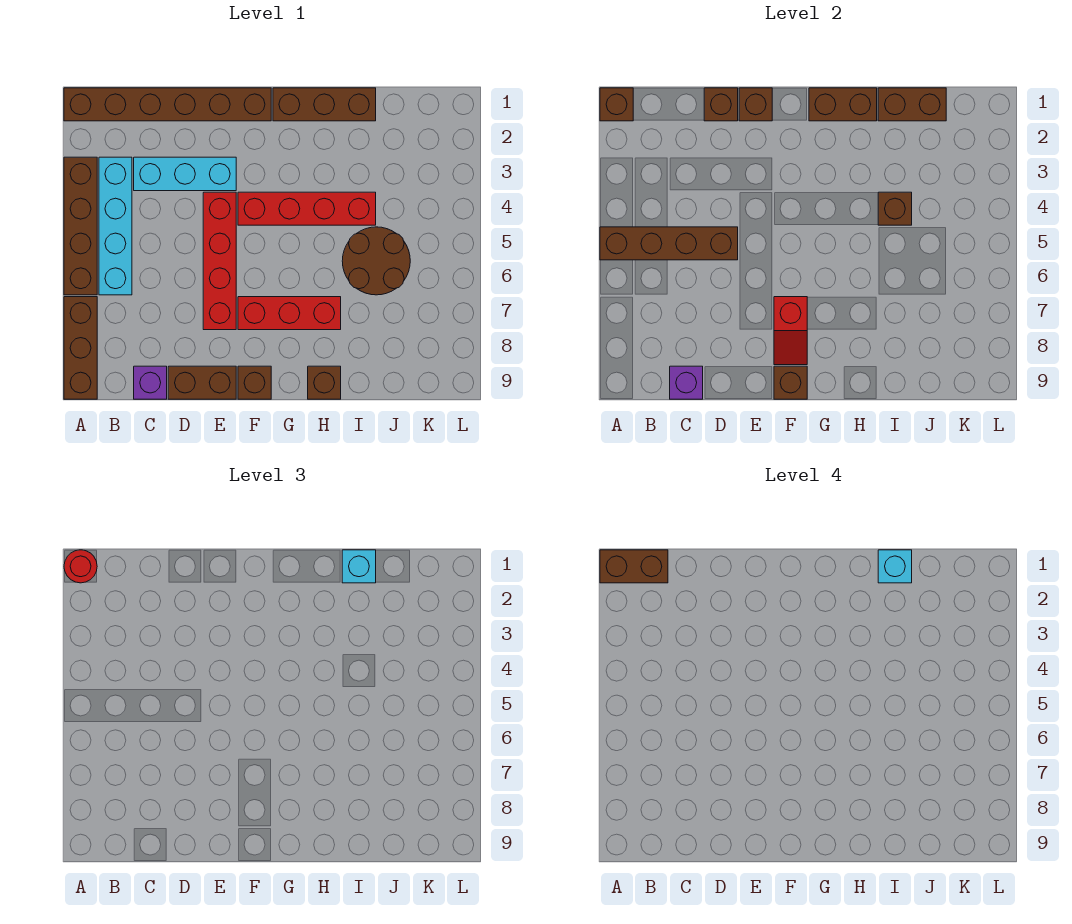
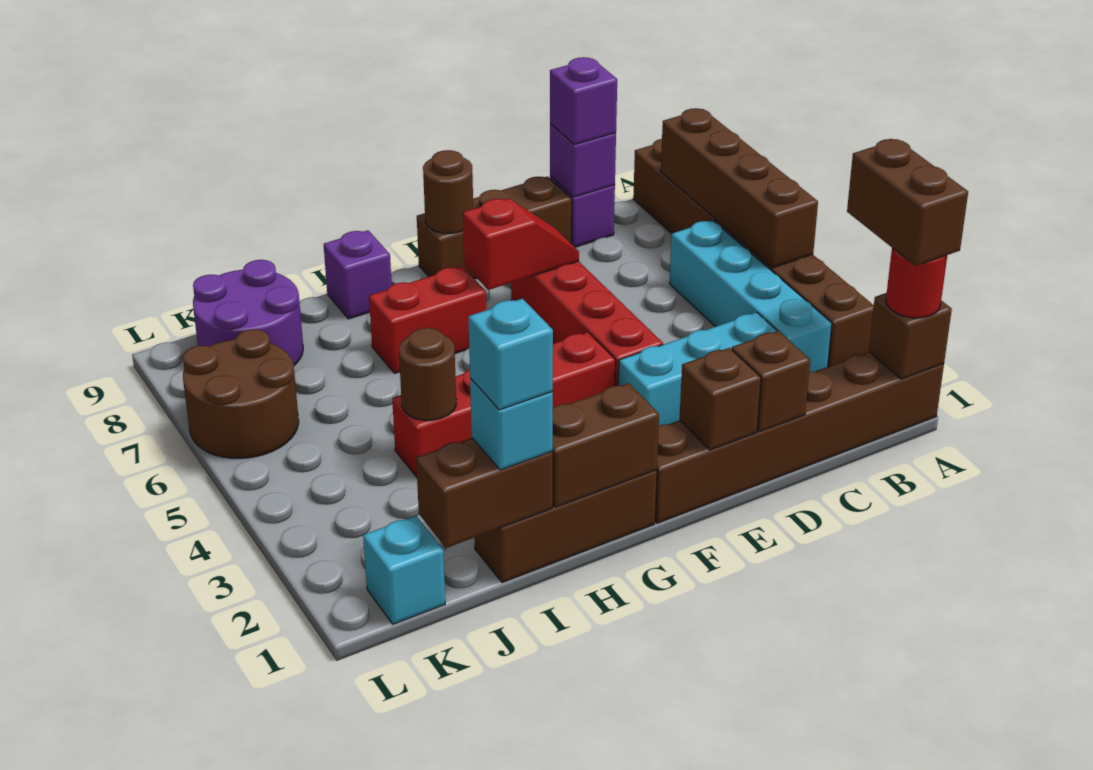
brown brick A1:B1 level 4 -> brown brick A1:A2 level 4
brown brick A5:D5 level 2 -> brown brick A5:A8 level 2
none -> purple brick C9 level 3
red brick F7:H7 level 1 -> red brick G7:H7 level 1
red slope F7:F8 level 2 top 7 -> red slope E7:F7 level 2 top F
brown brick F9 level 2 -> brown round brick F9 level 2
brown brick H9 level 1 -> purple brick H9 level 1
brown brick I4 level 2 -> brown round brick I4 level 2
brown round brick I5:J6 level 1 -> brown round brick K6:L7 level 1
none -> purple round brick J8:K9 level 1
none -> cyan brick K1 level 1

